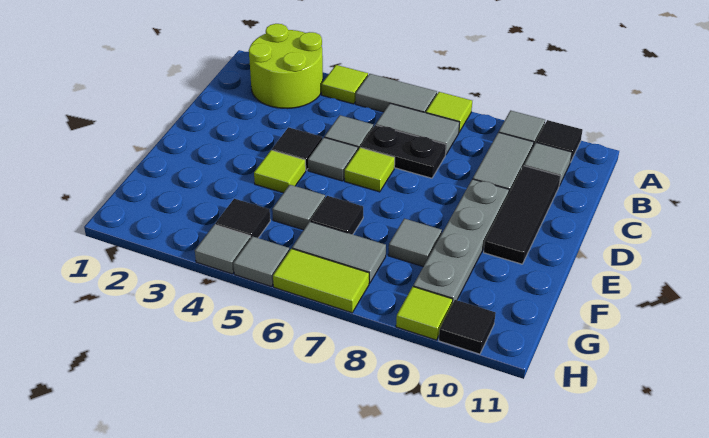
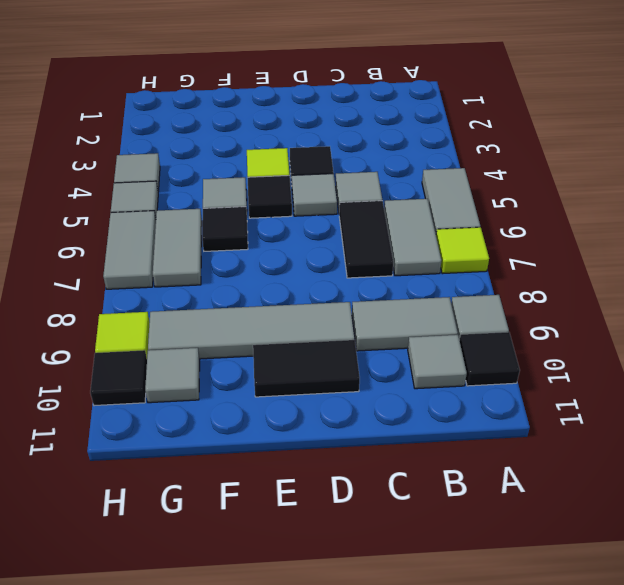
lime round brick A2:B3 level 1 -> none
lime tile A4 level 1 -> none
black plate C6:C7 level 1 -> black tile C6:C7 level 1
black tile C10:E10 level 1 -> black tile D10:E10 level 1
lime tile D6 level 1 -> none
grey plate D9:G9 level 1 -> grey tile D9:G9 level 1
grey tile F8 level 1 -> grey tile G10 level 1
black tile G4 level 1 -> black tile E5 level 1
lime tile H6:H7 level 1 -> grey tile H6:H7 level 1

